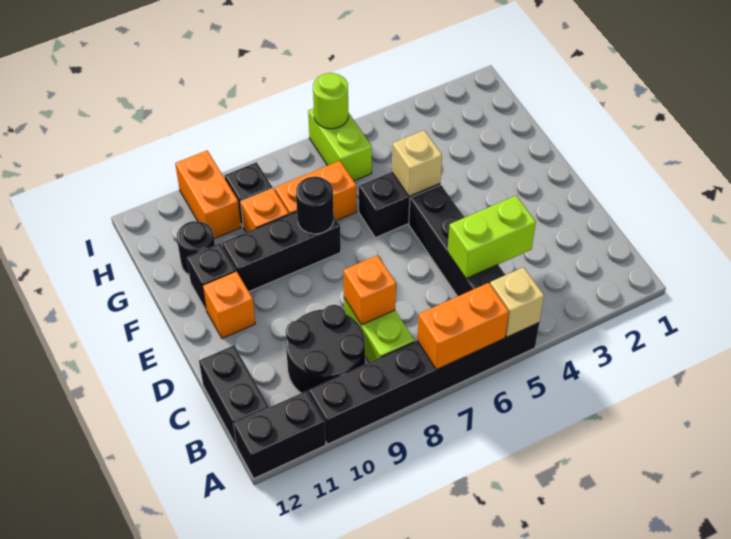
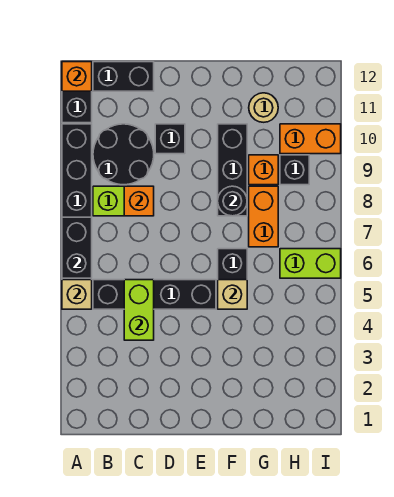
orange brick A6:A7 level 2 -> black brick A6:A7 level 2
orange brick E11 level 1 -> orange brick A12 level 2
black brick F11 level 1 -> black brick D10 level 1
black round brick G11 level 1 -> tan round brick G11 level 1
lime round brick I6 level 2 -> none

